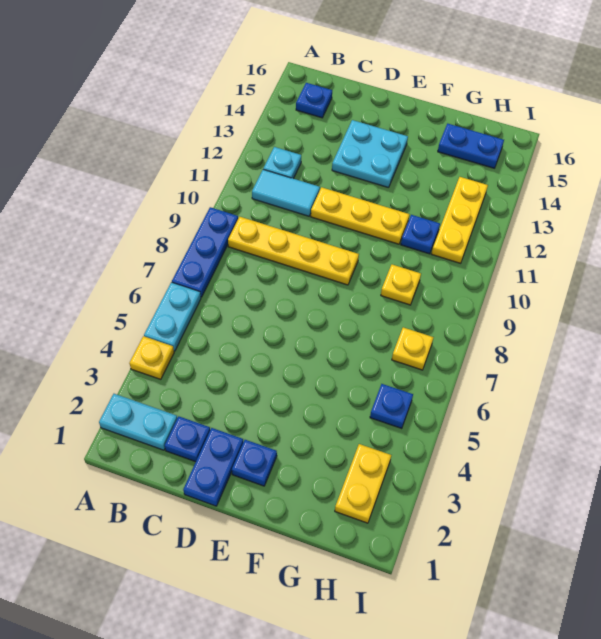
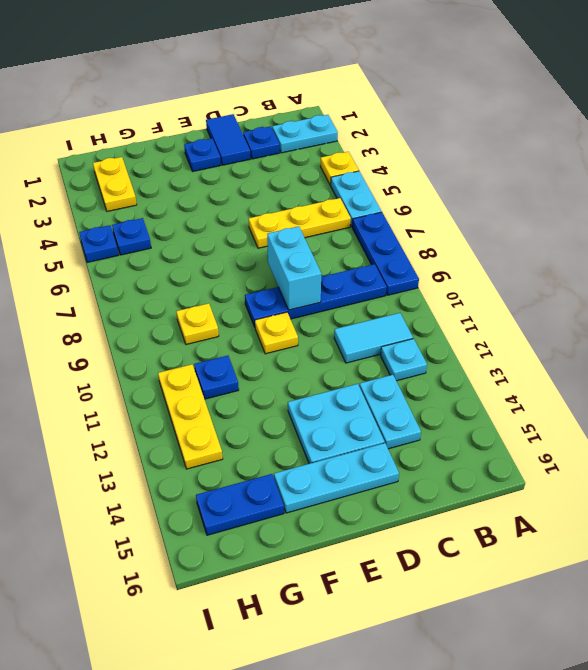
yellow plate B9:E9 level 1 -> blue plate B9:E9 level 1
blue plate B15 level 1 -> blue plate I5 level 1
none -> cyan plate C13:C14 level 1
blue plate D1:D2 level 1 -> blue tile D1:D2 level 1
none -> cyan brick D8:D9 level 2
yellow plate D11:F11 level 1 -> yellow plate B6:D6 level 1
none -> cyan plate D15:F15 level 1
yellow plate H7 level 1 -> yellow plate E10 level 1

